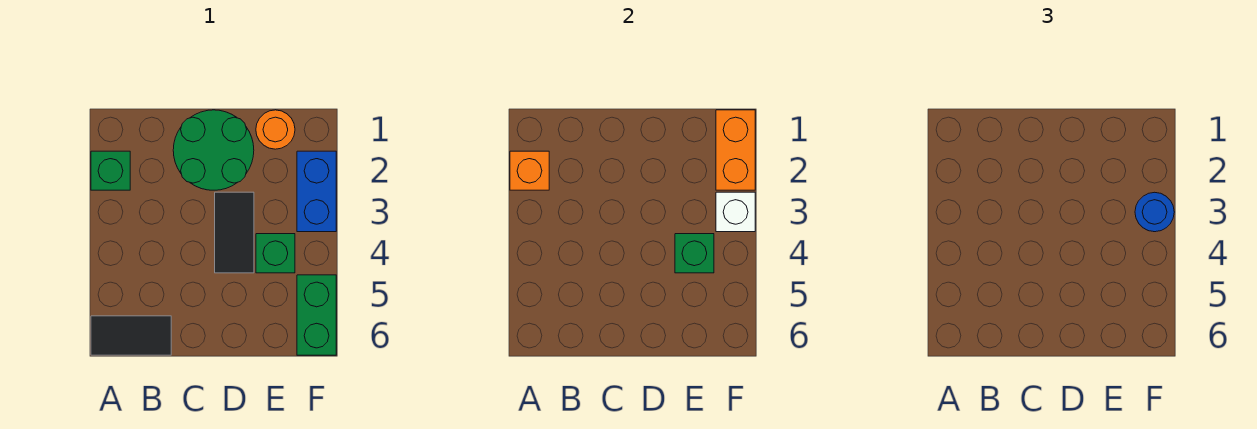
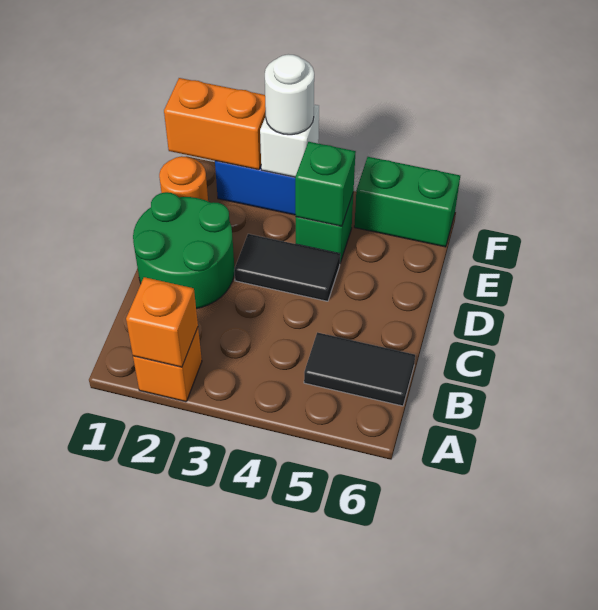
green brick A2 level 1 -> orange brick A2 level 1
black tile A6:B6 level 1 -> black tile B5:B6 level 1
blue round brick F3 level 3 -> white round brick F3 level 3

